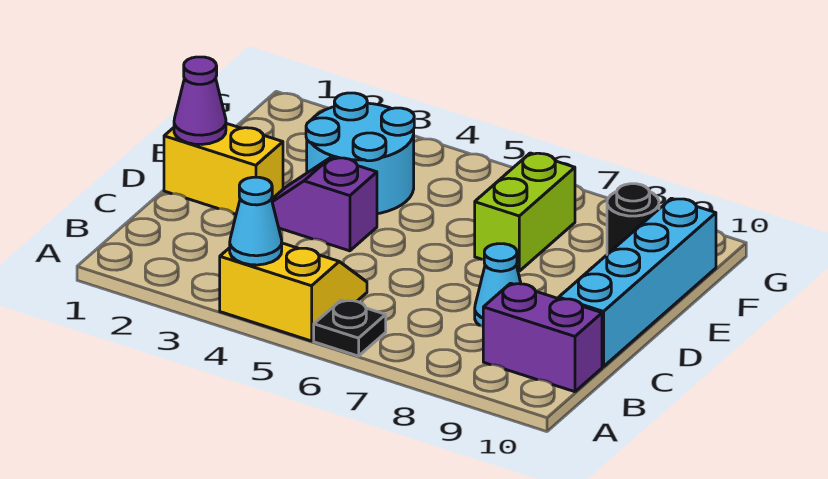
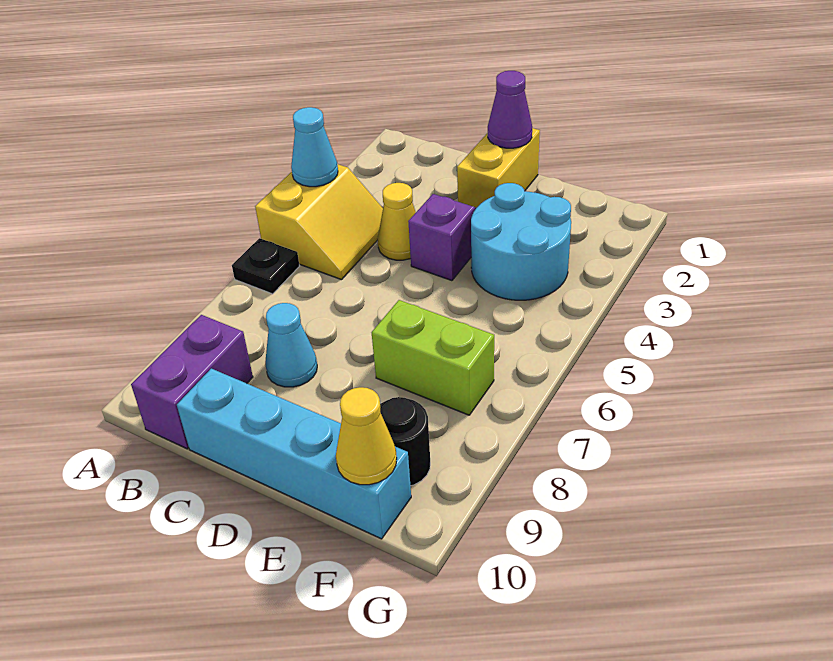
none -> yellow cone C4 level 1
none -> yellow cone F10 level 2

